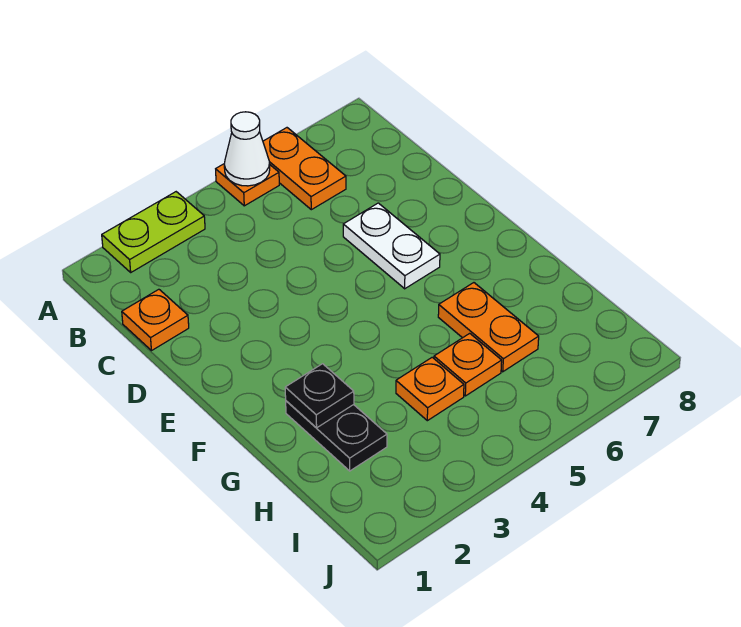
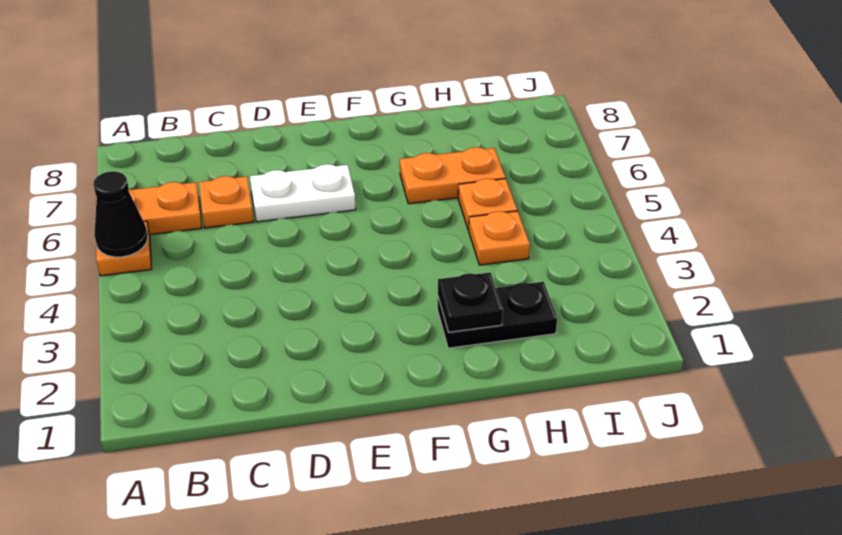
lime plate A2:A3 level 1 -> none
white cone A5 level 2 -> black cone A5 level 2
orange plate C1 level 1 -> orange plate C6 level 1

